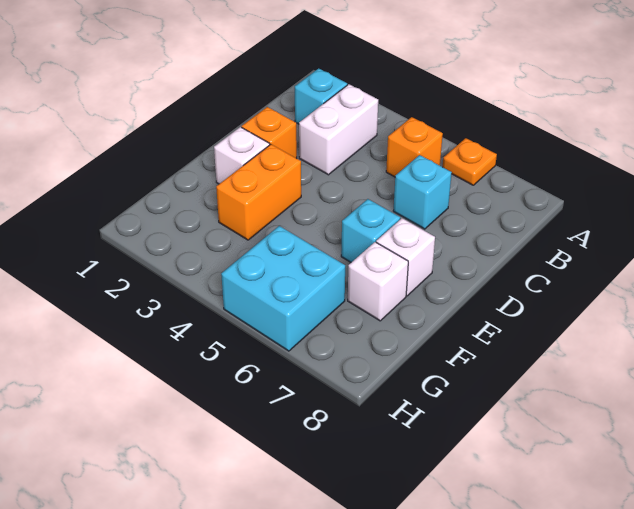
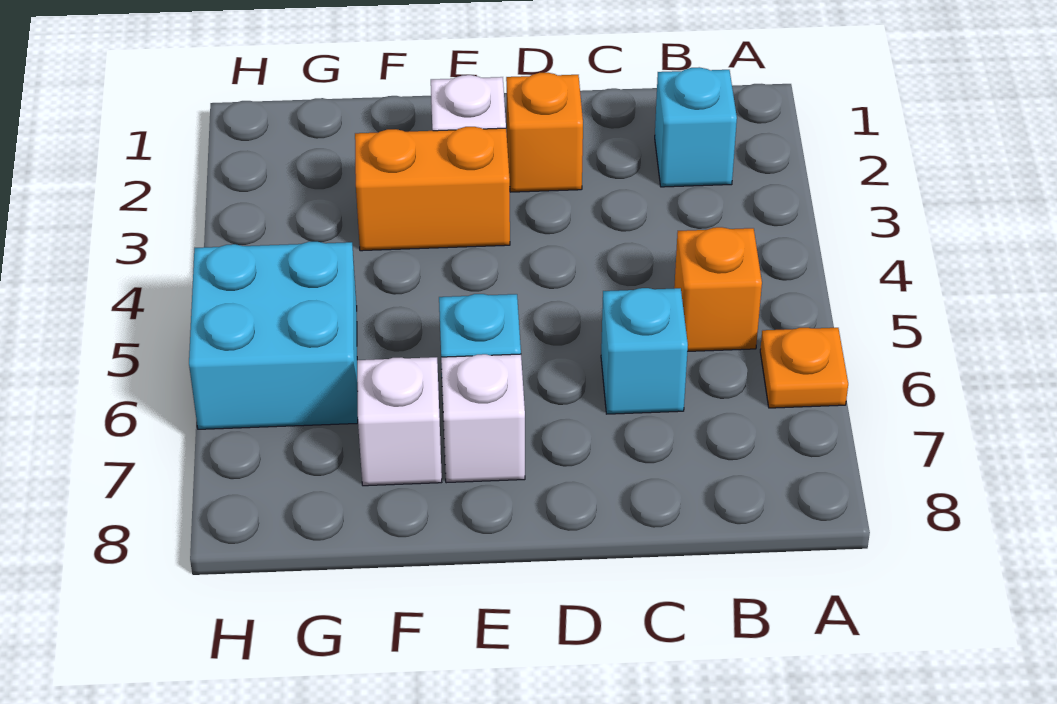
white brick B3:C3 level 1 -> none

